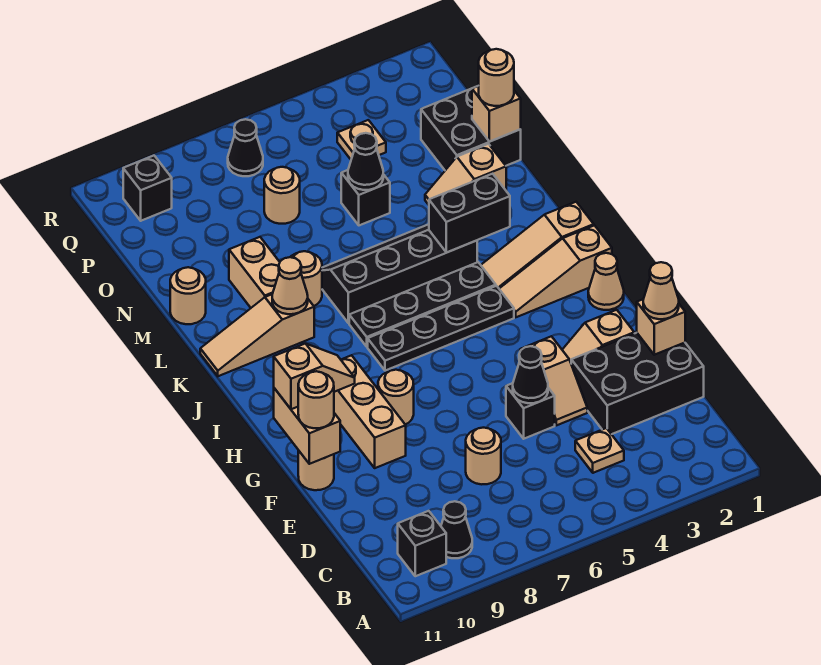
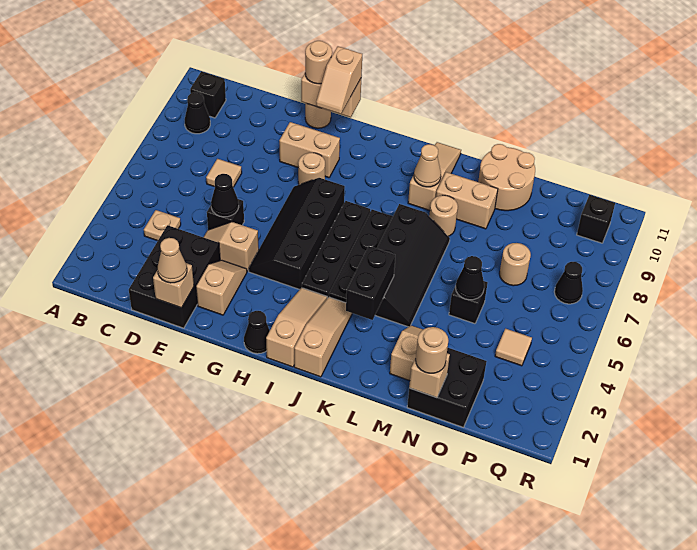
tan round brick D7 level 1 -> tan tile D7 level 1
tan brick F9:H9 level 1 -> tan brick F9:G9 level 1
none -> black slope G4:H7 level 1 top H
tan cone H1 level 1 -> black cone H1 level 1
tan round brick M11 level 1 -> tan round brick M10:N11 level 1
tan plate P4 level 1 -> tan tile P4 level 1

